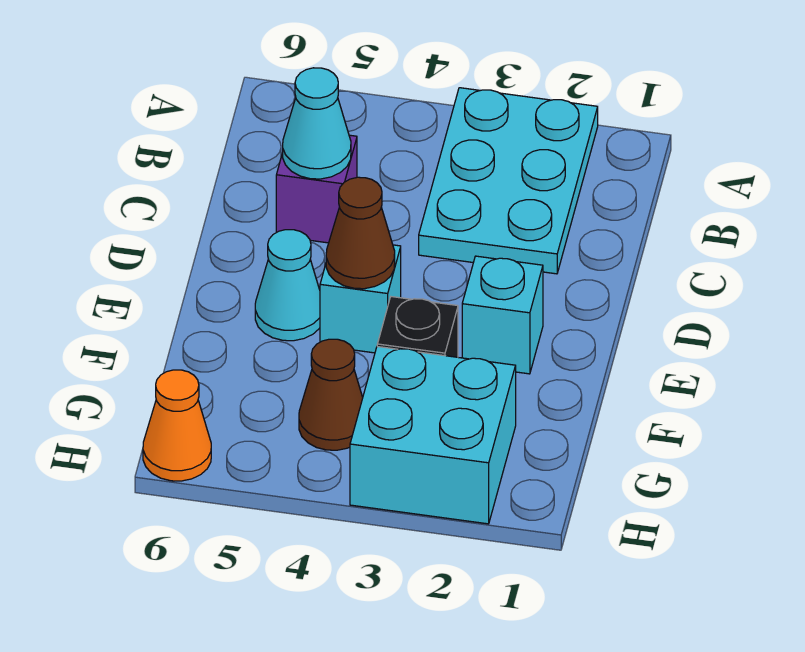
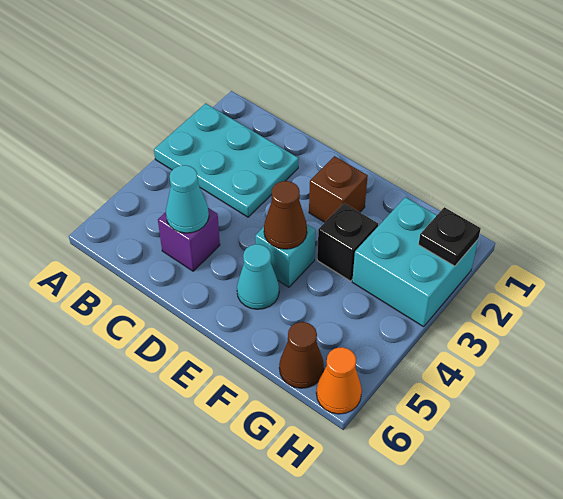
cyan brick E2 level 1 -> brown brick E2 level 1
brown cone G4 level 1 -> brown cone G6 level 1
none -> black plate H2 level 2

